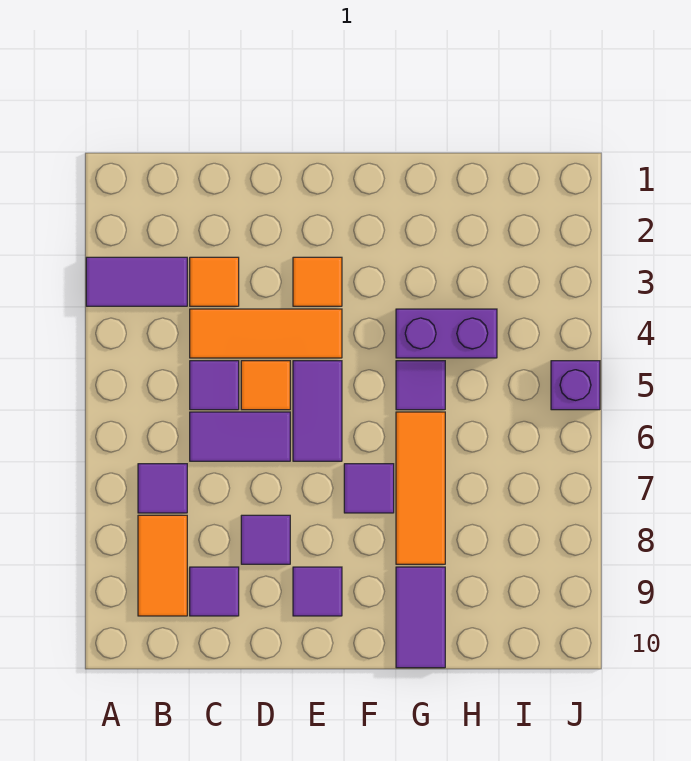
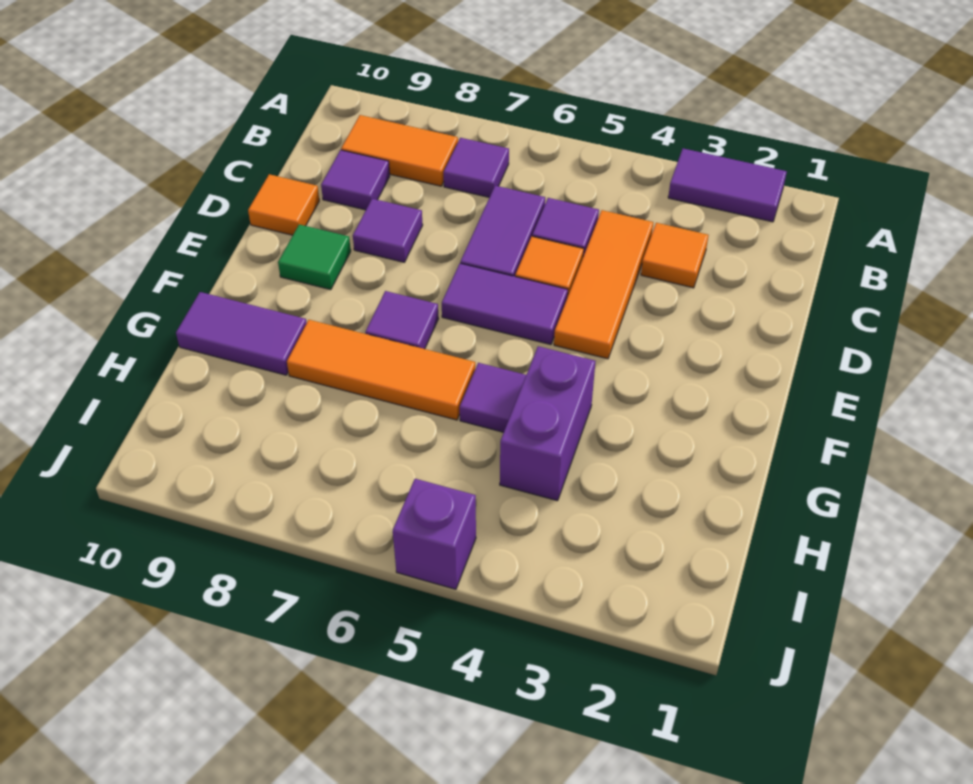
purple tile A3:B3 level 1 -> purple tile A2:A3 level 1
orange tile E3 level 1 -> orange tile D10 level 1
purple tile E9 level 1 -> green tile E9 level 1

